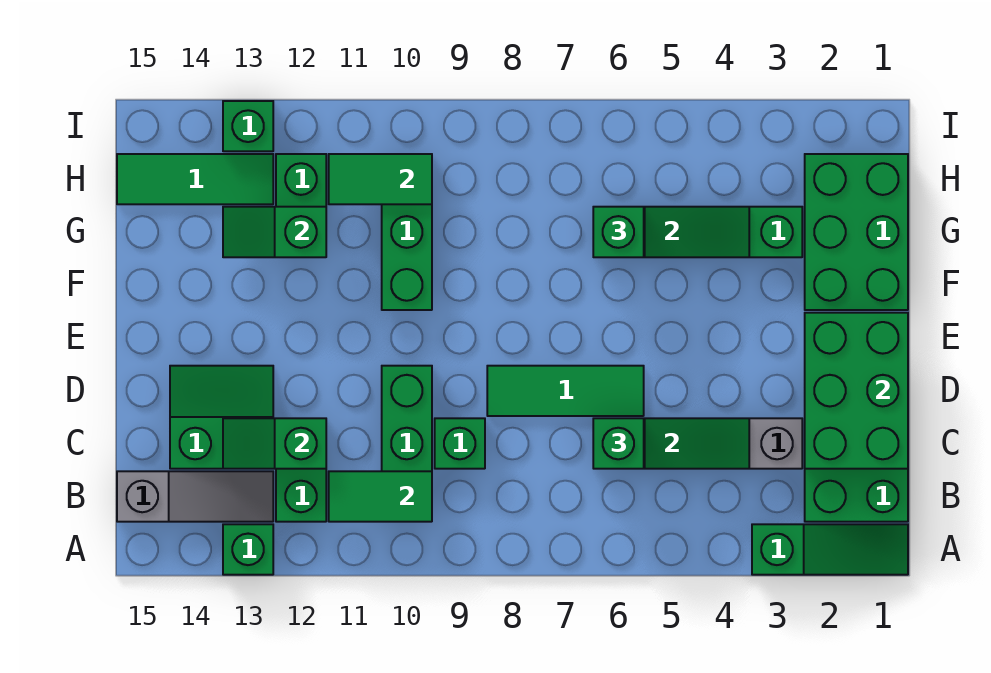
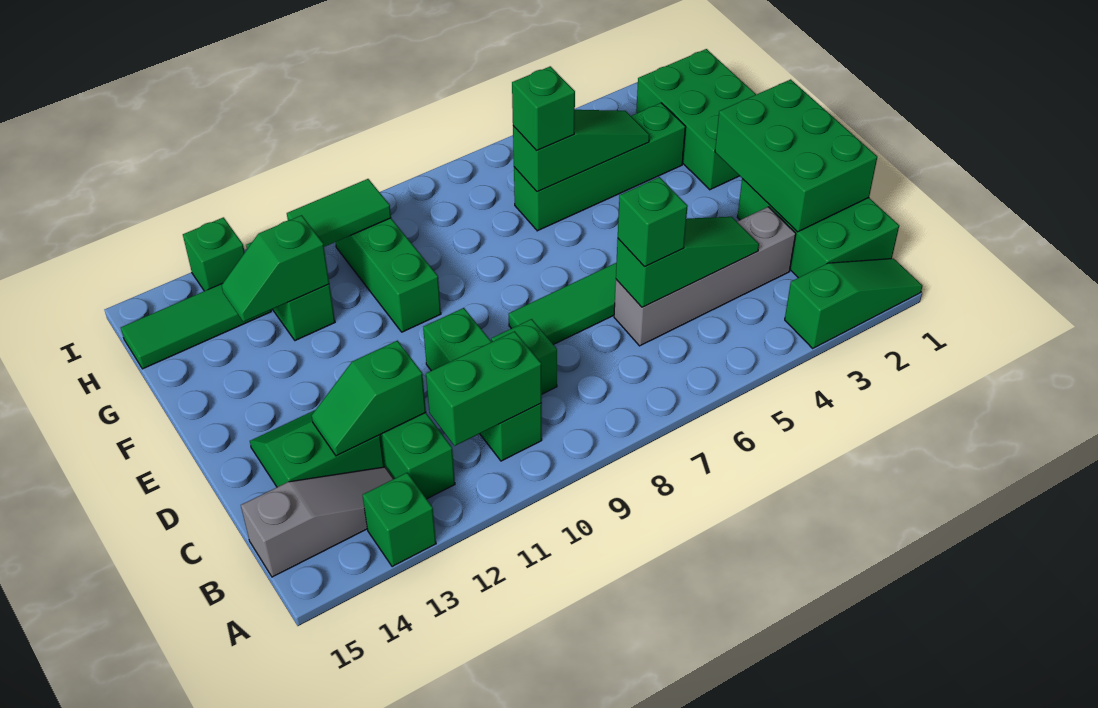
green tile B10:B11 level 2 -> green brick B10:B11 level 2

